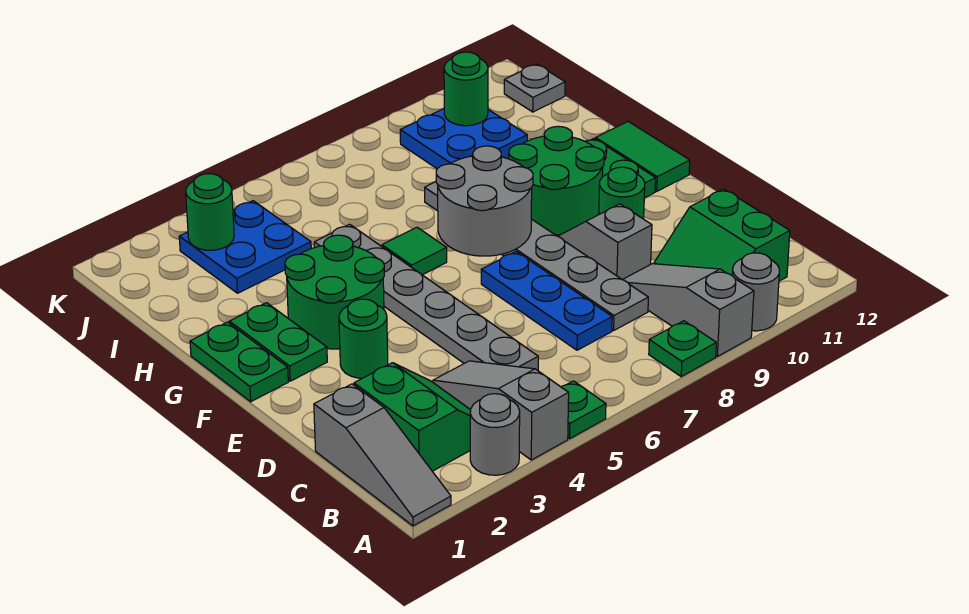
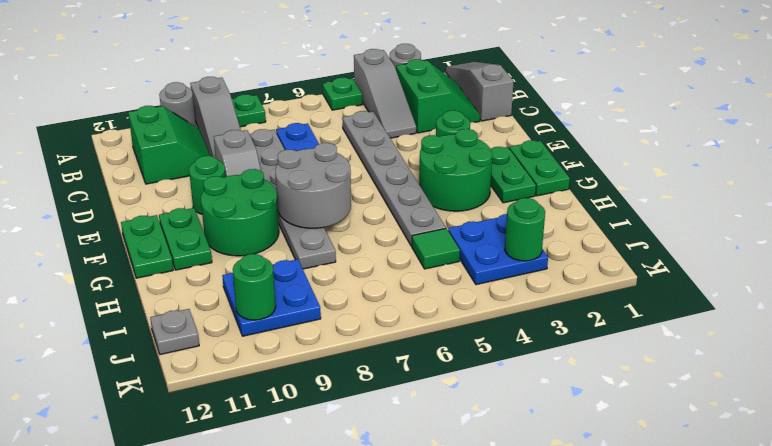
green slope B2:C3 level 1 top 2 -> green slope B2:C3 level 1 top 3
green tile F12:G12 level 1 -> green plate F12:G12 level 1
green tile G6 level 1 -> green tile I5 level 1

